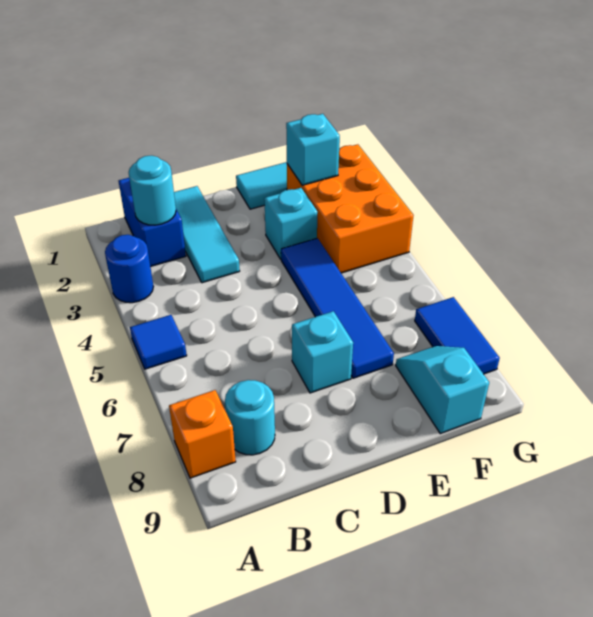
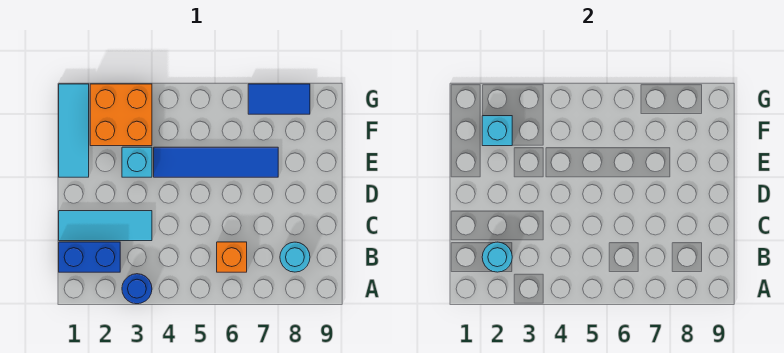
blue tile A5 level 1 -> none
orange brick A8 level 1 -> orange brick B6 level 1
cyan brick D7 level 1 -> none
orange brick F2:G4 level 1 -> orange brick F2:G3 level 1
cyan slope F8:F9 level 1 top 9 -> none

